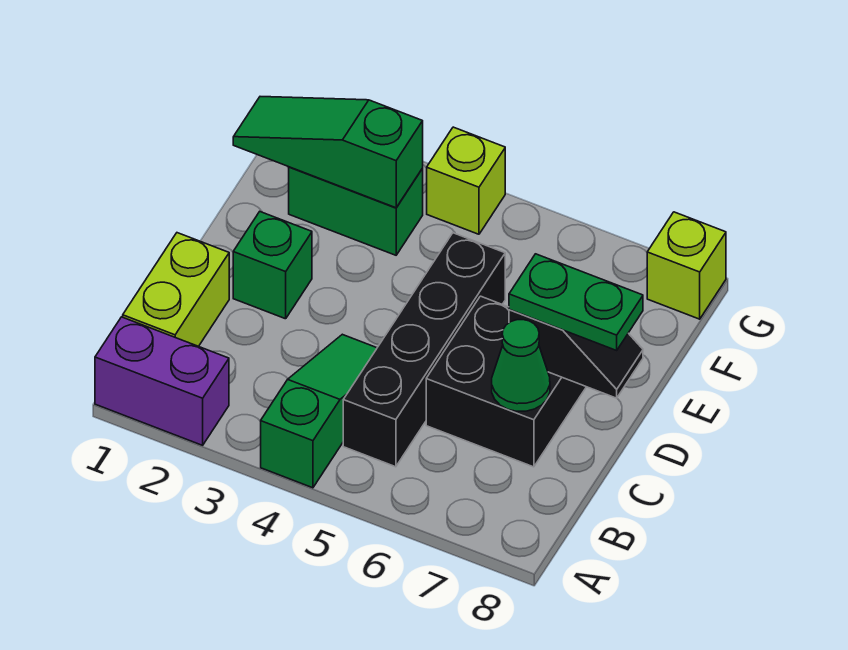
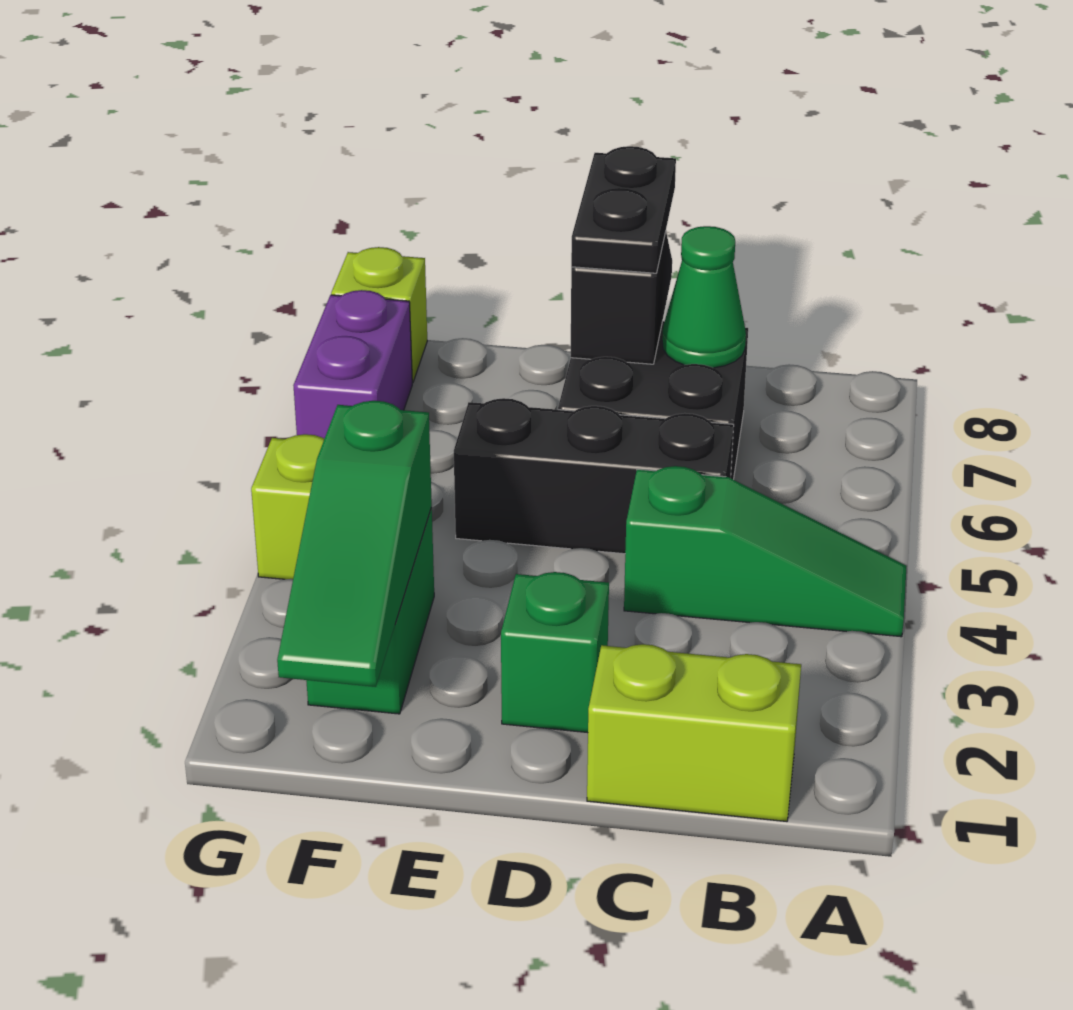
purple brick A1:A2 level 1 -> purple brick G6:G7 level 1
green slope A4:C4 level 1 top A -> green slope A4:C4 level 1 top C
black brick B5:E5 level 1 -> black brick C5:E5 level 1
green plate D7:D8 level 3 -> black plate D7:D8 level 3

